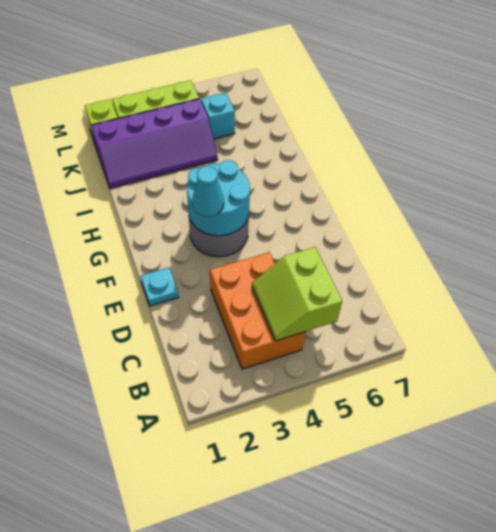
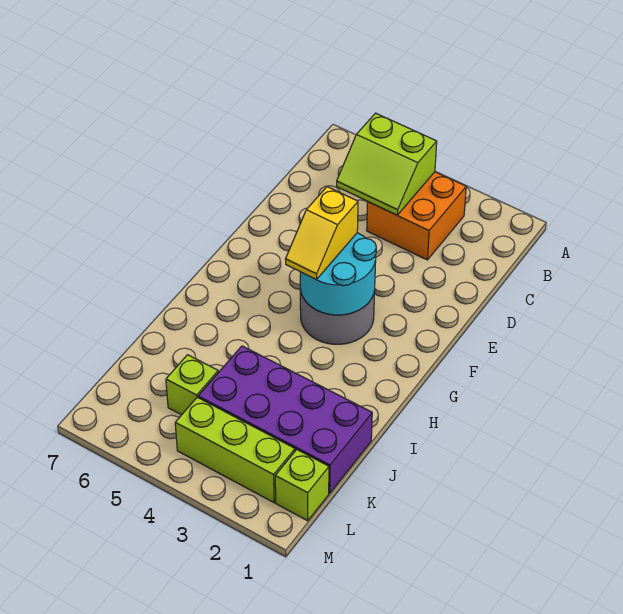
orange brick B3:D4 level 1 -> orange brick B3:C4 level 1
lime slope B4:C5 level 2 top 5 -> lime slope B4:C5 level 2 top B
cyan plate E1 level 1 -> none
cyan cone F3 level 3 -> none
none -> yellow slope F4:G4 level 3 top F
purple slope J1:K4 level 1 top K -> purple brick J1:K4 level 1
cyan brick K5 level 1 -> lime brick K5 level 1

